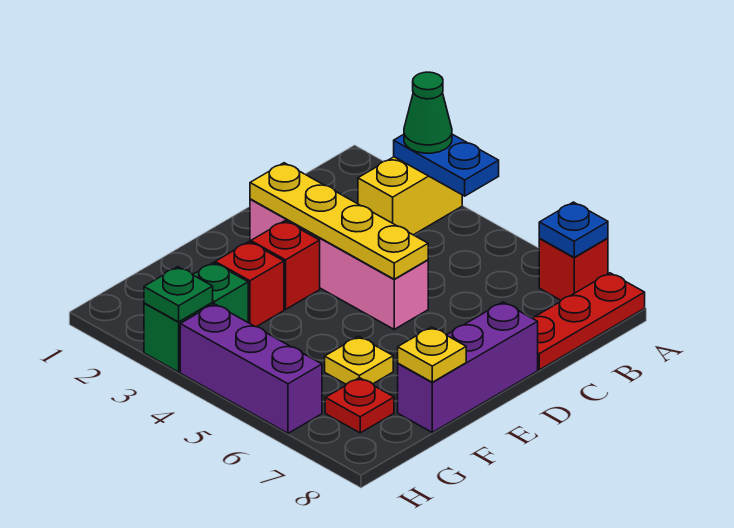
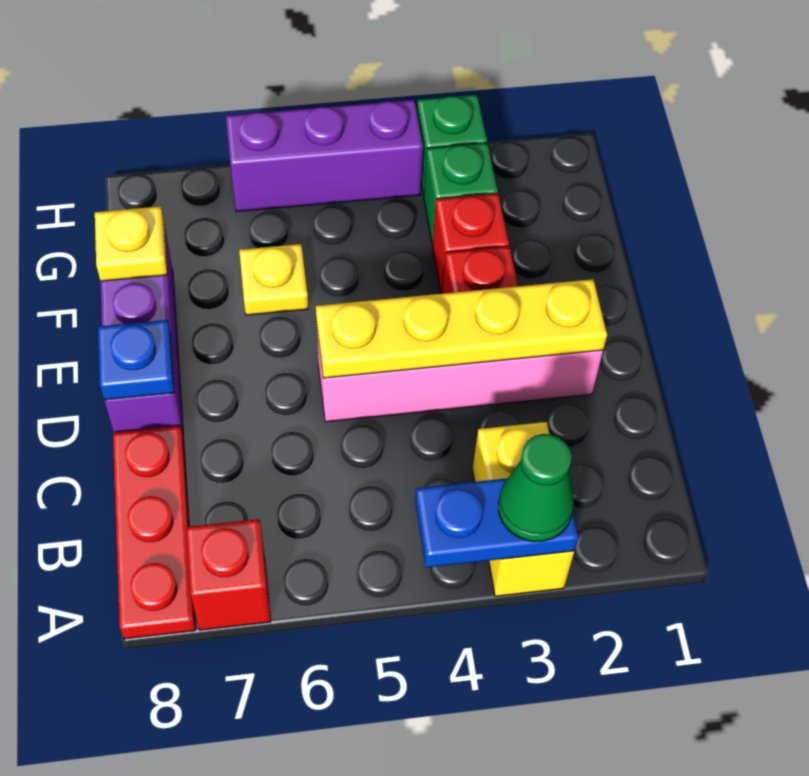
blue plate A7 level 2 -> blue plate D8 level 2
red plate G7 level 1 -> none
green plate H3 level 2 -> none

